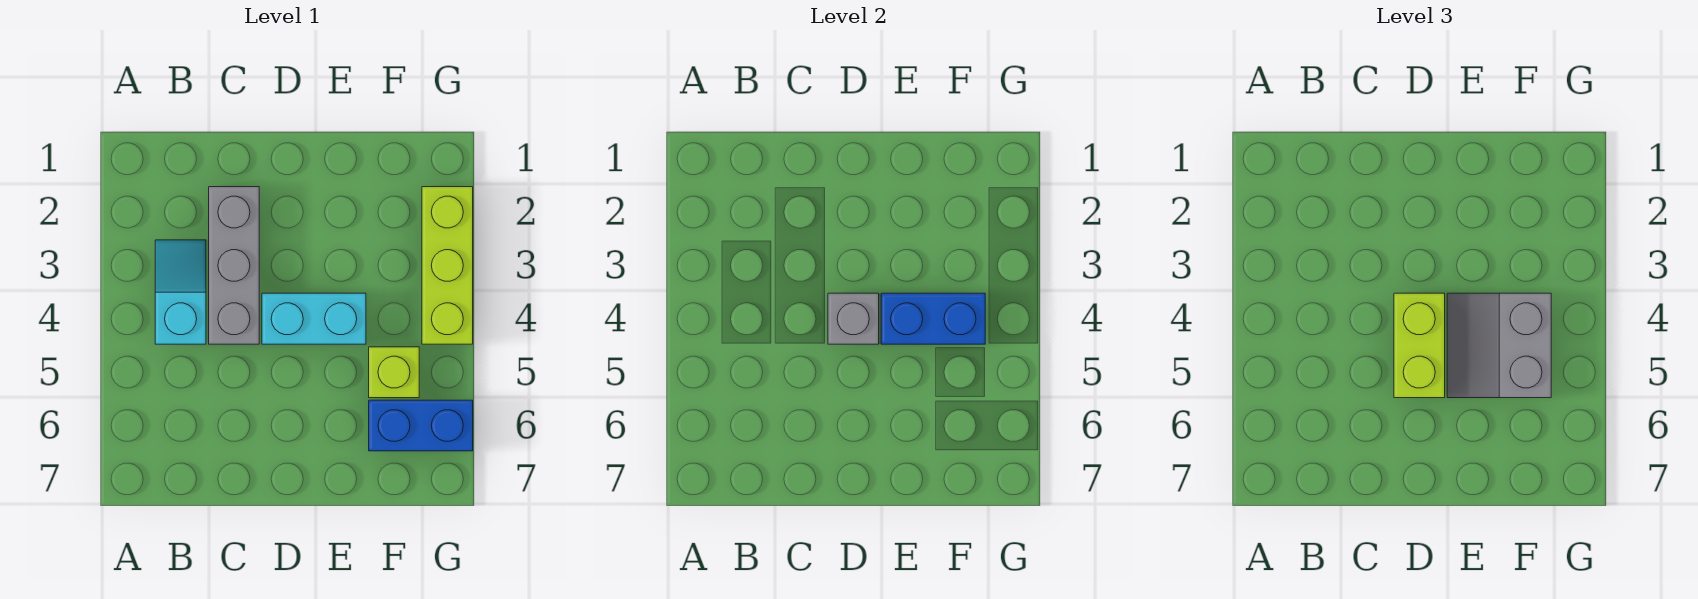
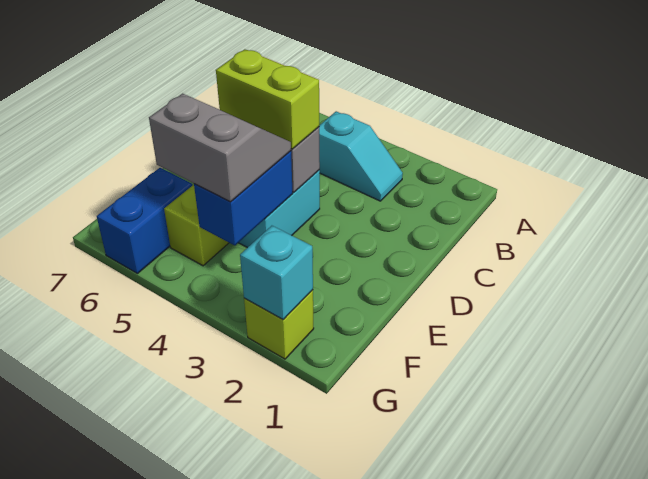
grey brick C2:C4 level 1 -> none
lime brick G2:G4 level 1 -> lime brick G2 level 1
none -> cyan brick G2 level 2

